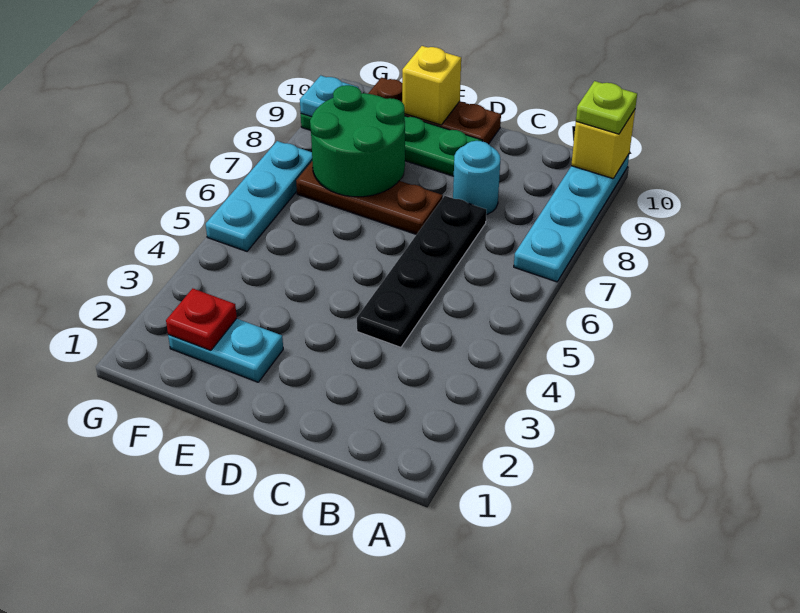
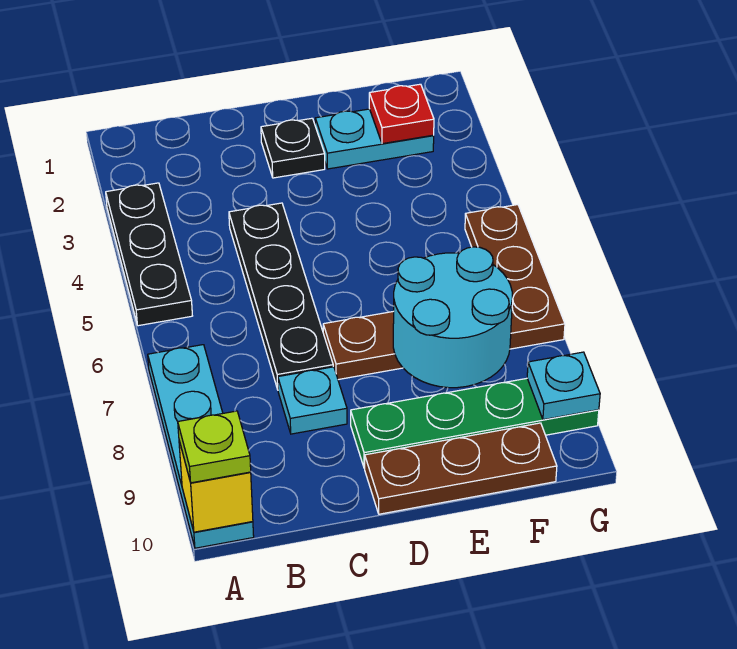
none -> black plate A3:A5 level 1
cyan round brick C8 level 1 -> cyan plate C8 level 1
none -> black plate D2 level 1
green round brick E7:F8 level 2 -> cyan round brick E7:F8 level 2
yellow brick E10 level 2 -> none
cyan plate G5:G7 level 1 -> brown plate G5:G7 level 1

